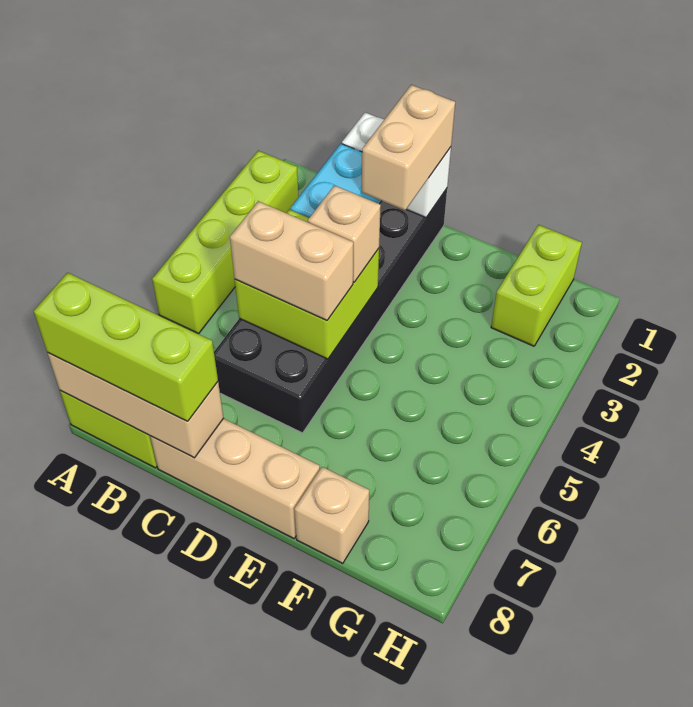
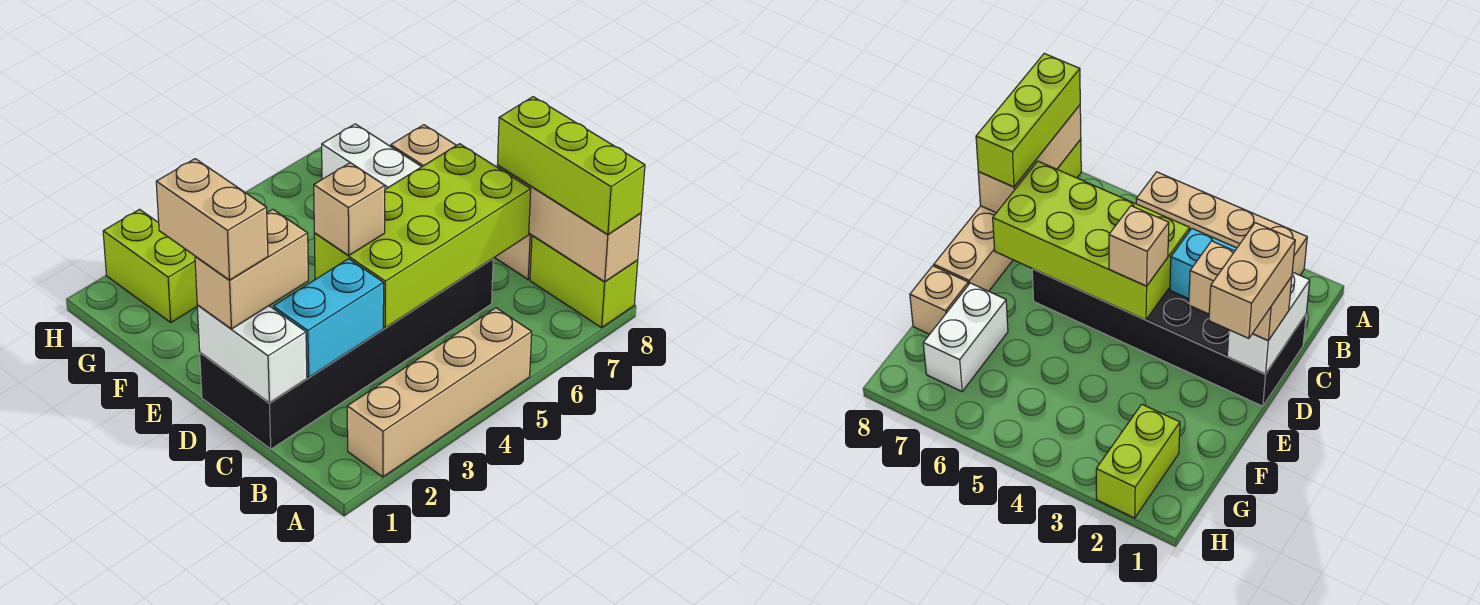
lime brick A2:A5 level 1 -> tan brick A2:A5 level 1
lime brick C4:D5 level 2 -> lime brick C4:D7 level 2
tan brick C5:D5 level 3 -> tan brick D1:E1 level 4
none -> white brick F7:G7 level 1
lime brick G1:G2 level 1 -> lime brick G2:H2 level 1

